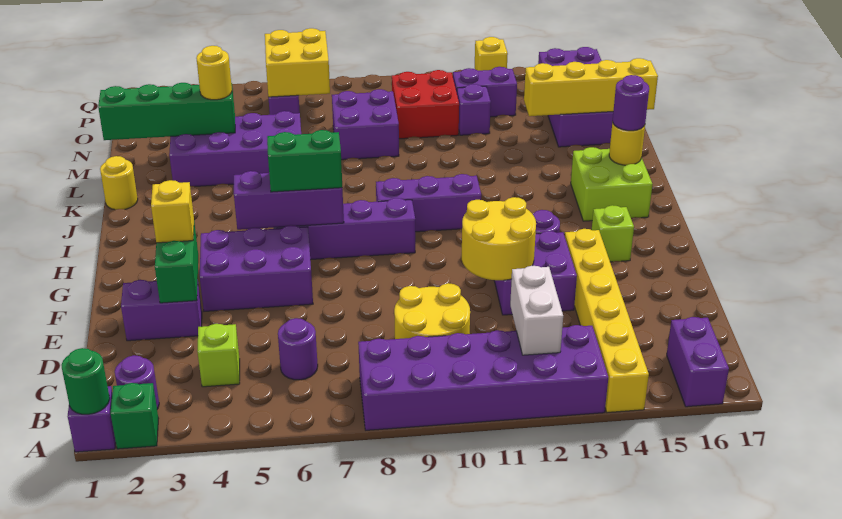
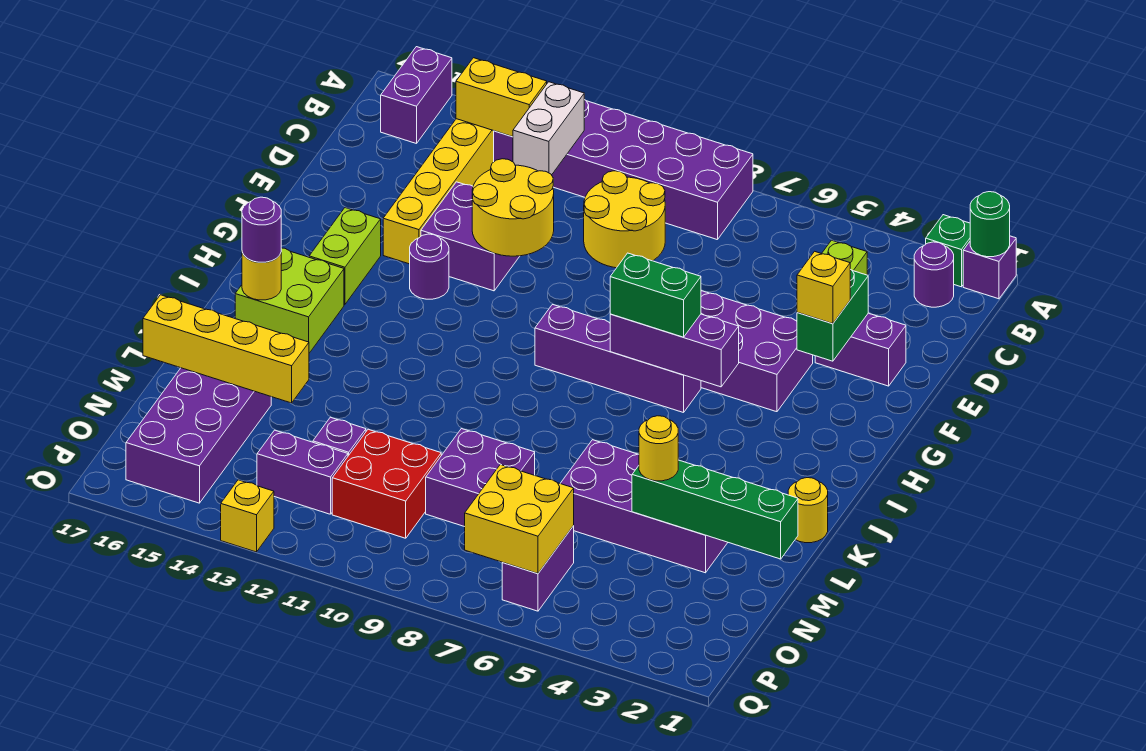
none -> yellow brick B13:B14 level 2
purple round brick C6 level 1 -> none
lime brick G15 level 1 -> lime brick G15:H15 level 1
purple brick I9:I11 level 1 -> none

